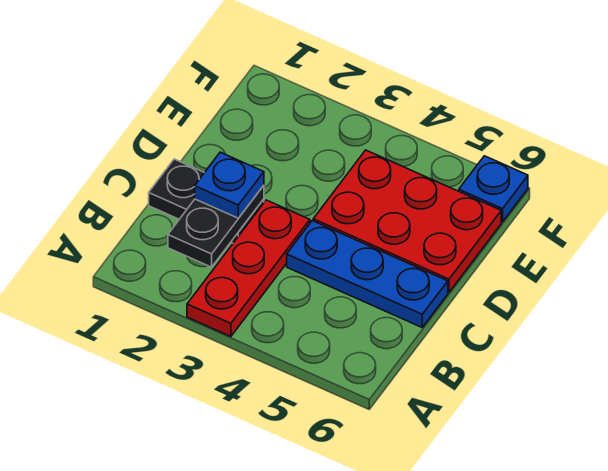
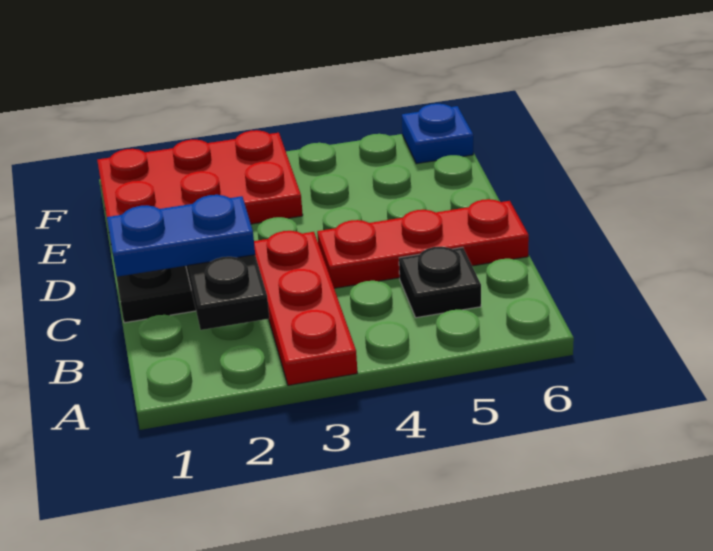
none -> black plate B5 level 1
blue plate C2 level 3 -> blue plate C1:C2 level 3
blue plate C4:C6 level 1 -> red plate C4:C6 level 1
red plate D4:E6 level 1 -> red plate E1:F3 level 1

